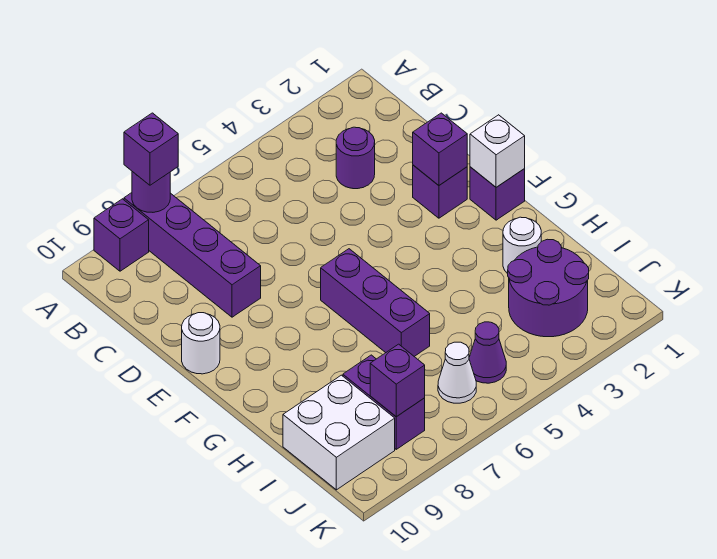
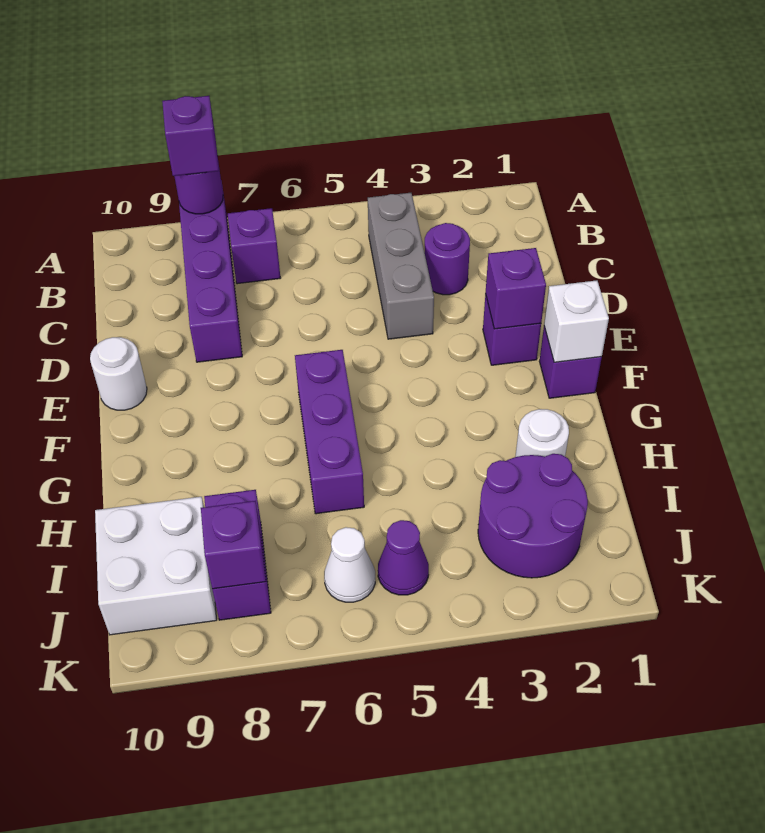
purple brick A9 level 1 -> purple brick B7 level 1
none -> grey brick B4:D4 level 1

